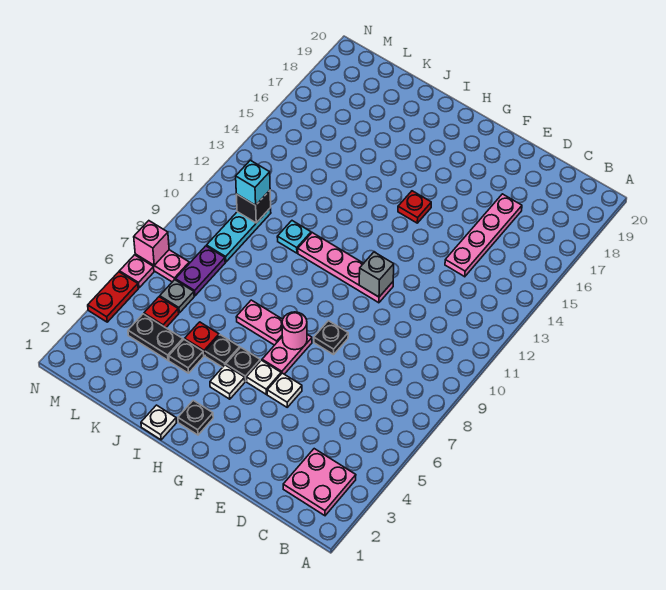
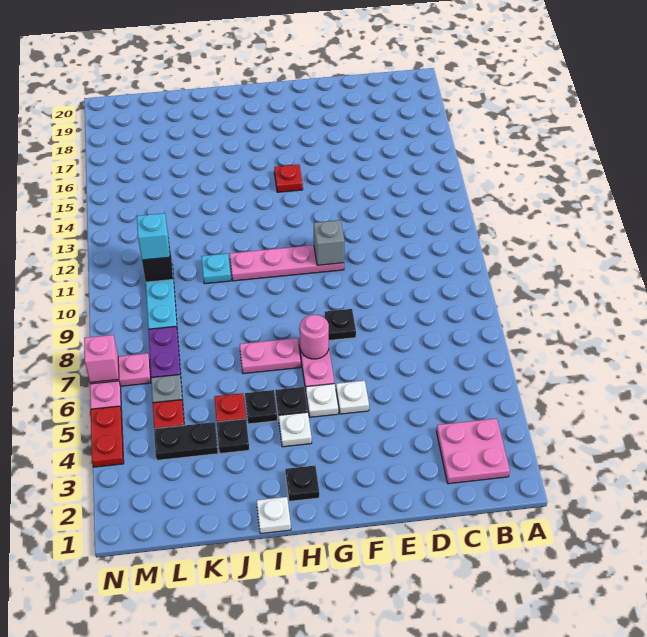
pink plate D14:D17 level 1 -> none

